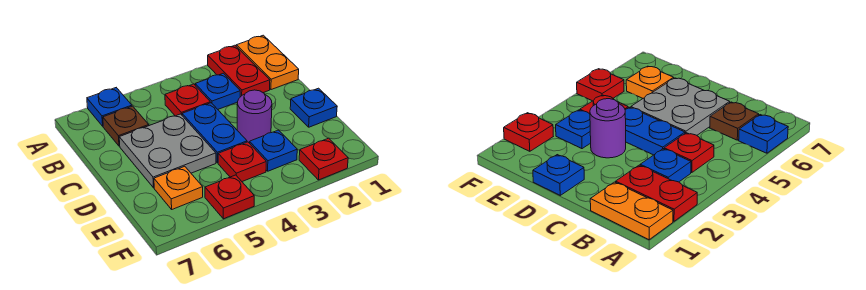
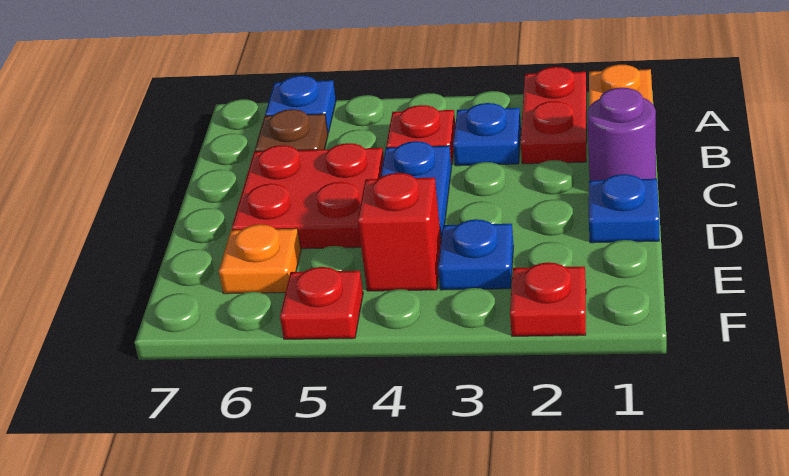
grey plate C5:D6 level 1 -> red plate C5:D6 level 1
purple round brick D3 level 1 -> purple round brick C1 level 1
red plate E4 level 1 -> red brick E4 level 1

